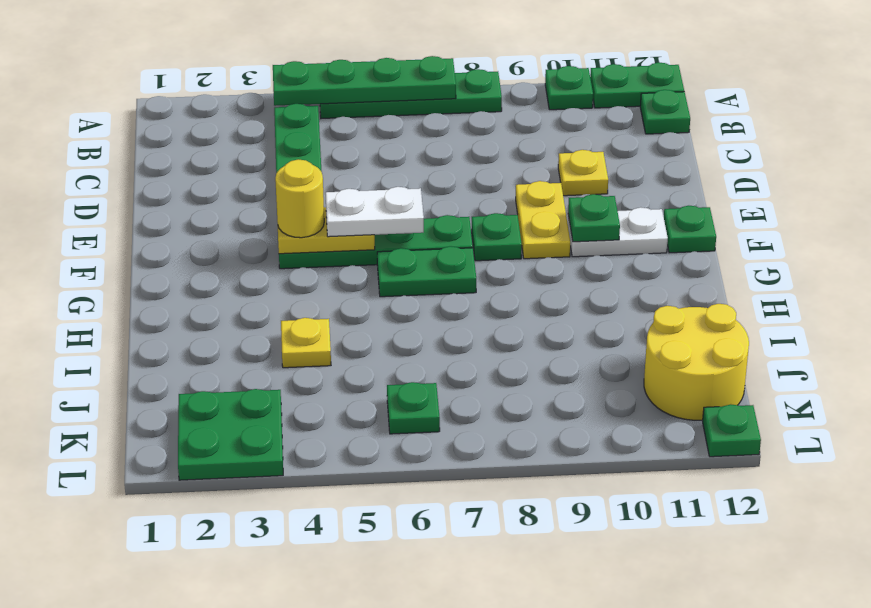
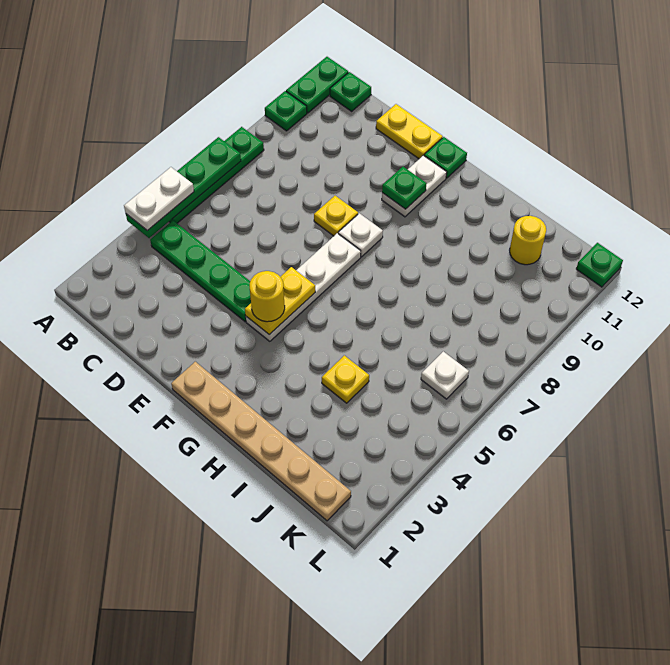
yellow plate D10 level 1 -> yellow plate E8 level 1
yellow plate E9:F9 level 1 -> yellow plate D12:E12 level 1
none -> tan plate F1:K1 level 1
green plate F4:F7 level 1 -> white plate F4:F7 level 1
white plate F5:F6 level 3 -> white plate A4:A5 level 3
green plate F8 level 1 -> white plate F8 level 1
green plate G6:G7 level 1 -> none
yellow round brick J11:K12 level 1 -> yellow round brick J11 level 1
green plate K2:L3 level 1 -> none
green plate K6 level 1 -> white plate K6 level 1

